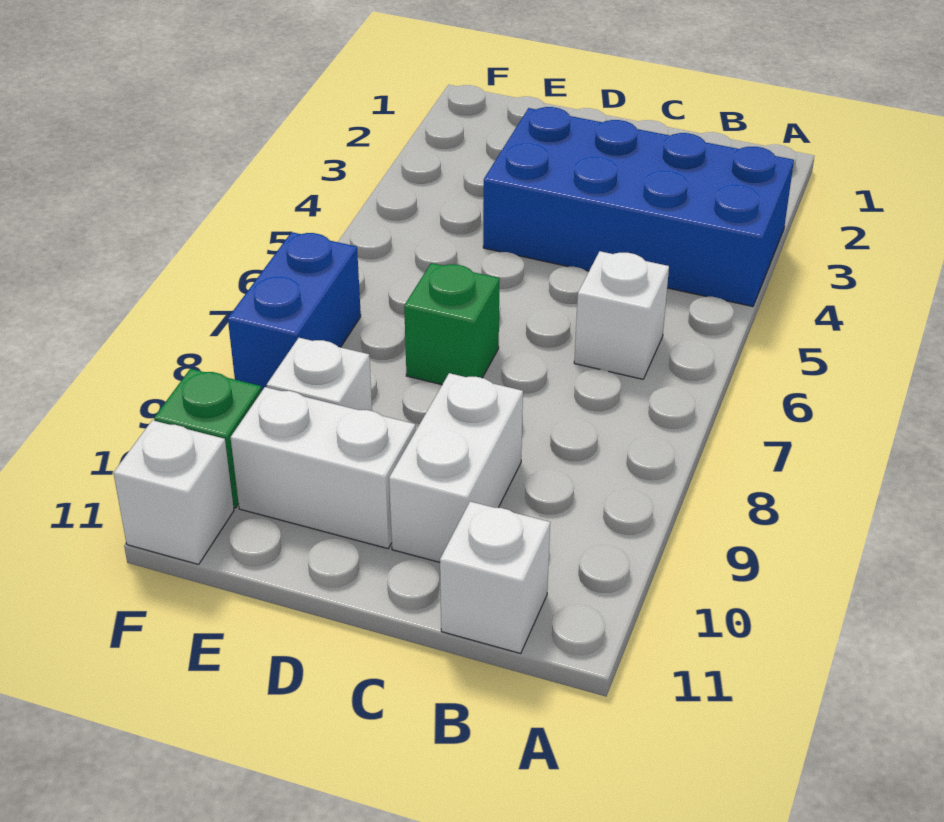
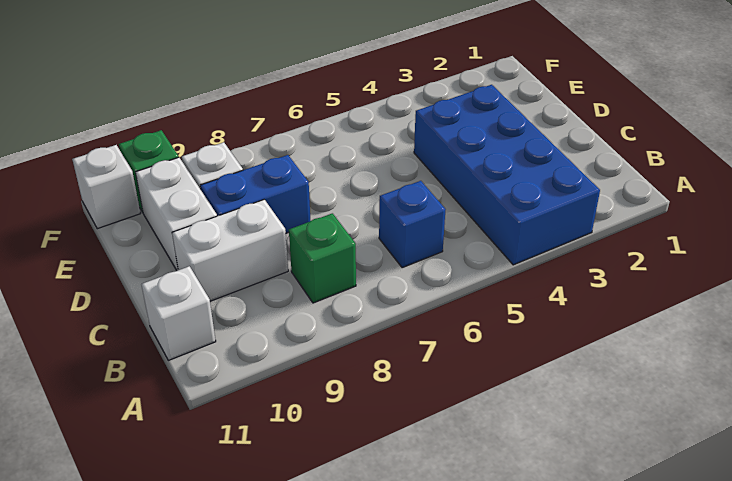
white brick B6 level 1 -> blue brick B6 level 1
green brick D7 level 1 -> green brick B8 level 1
blue brick F7:F8 level 1 -> blue brick D8:D9 level 1

